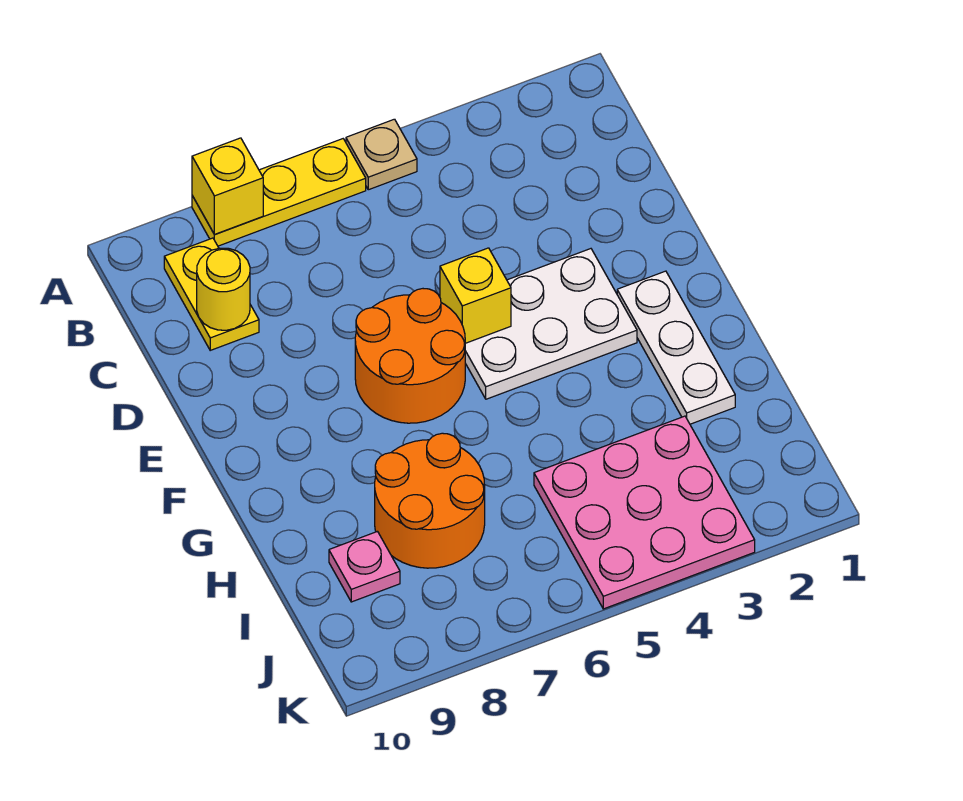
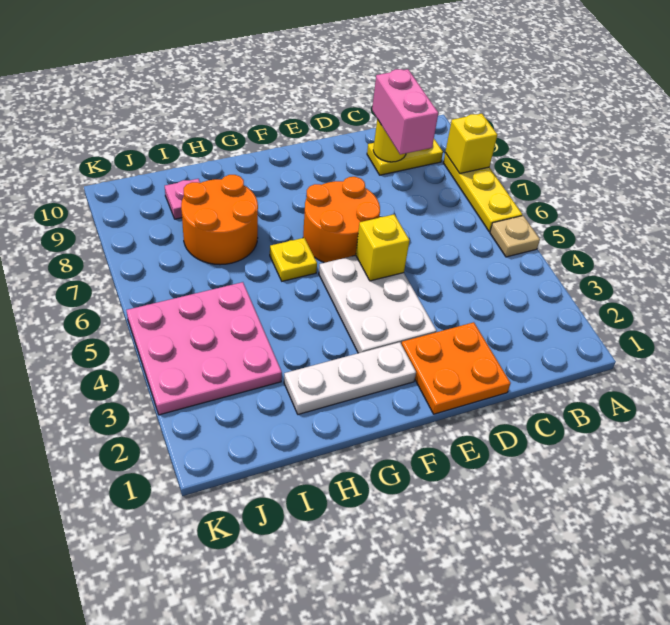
none -> pink brick C8:C9 level 3
none -> orange plate D1:E2 level 1
none -> yellow plate G6 level 1

